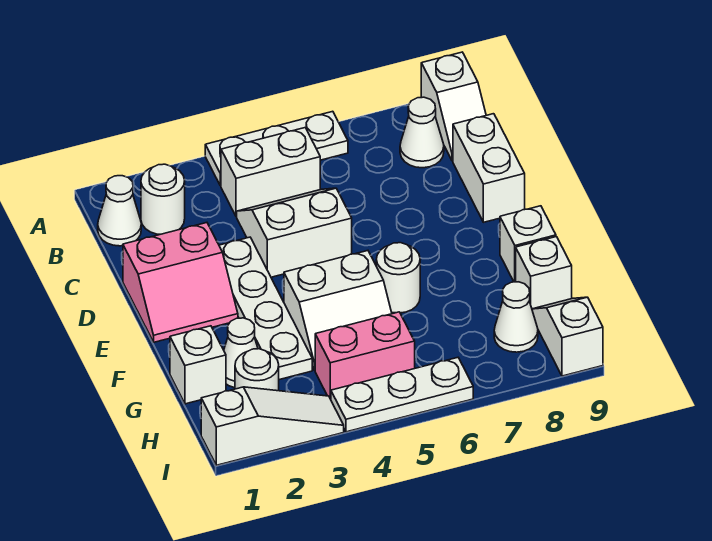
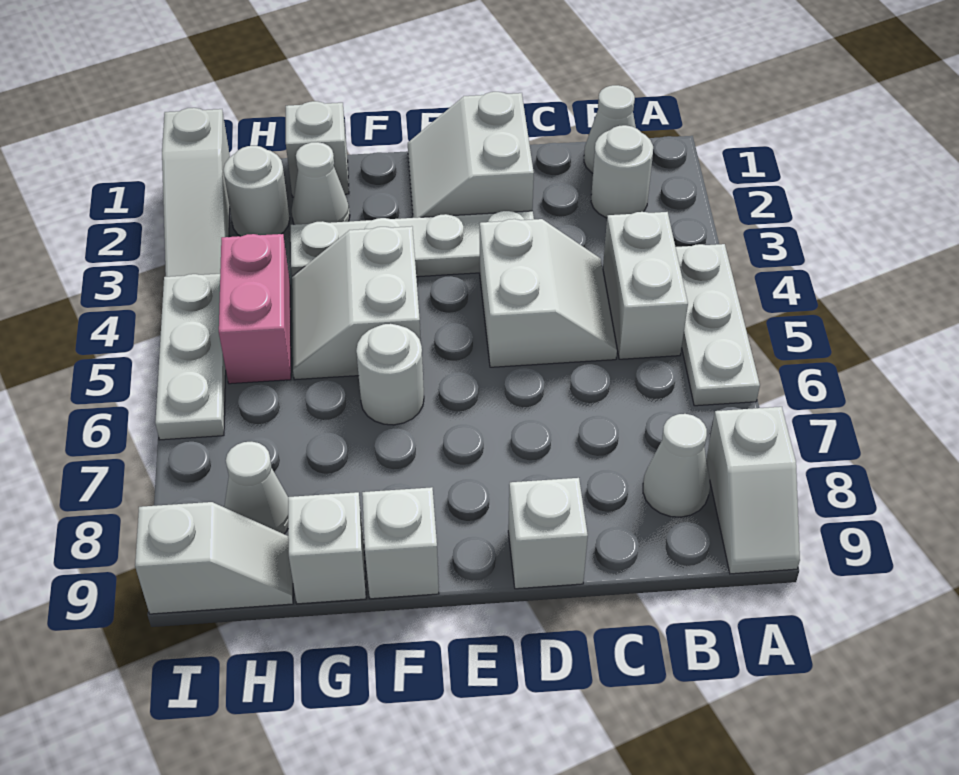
white slope A9:B9 level 1 top A -> white slope A8:A9 level 1 top 8
white brick C9:D9 level 1 -> white brick D9 level 1
pink slope D1:E2 level 1 top D -> white slope D1:E2 level 1 top D

